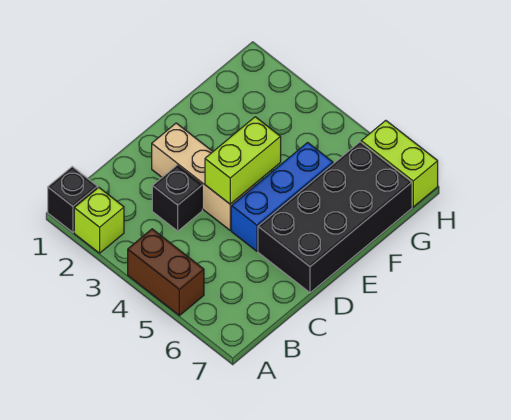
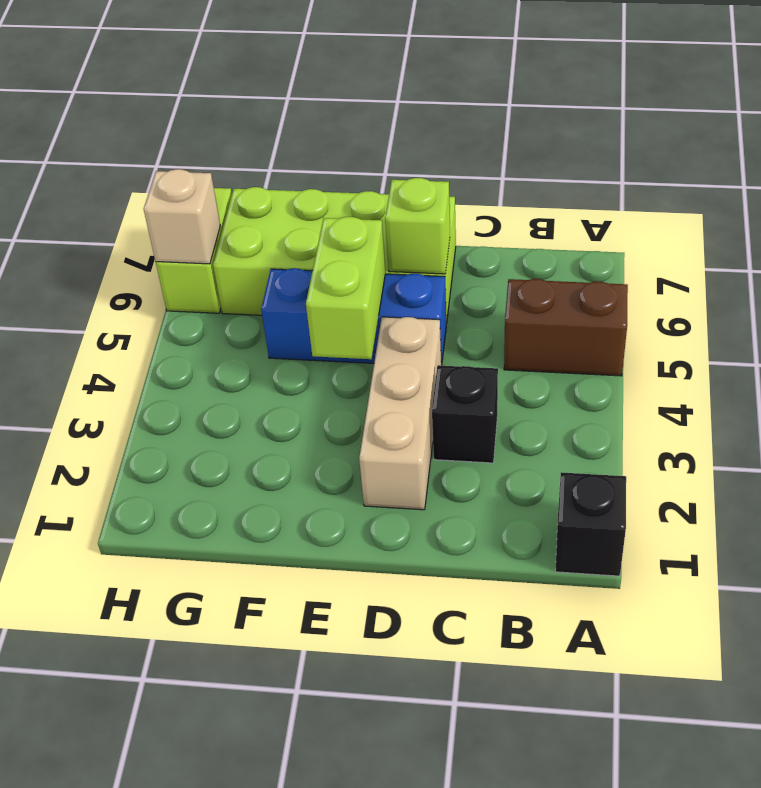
lime brick A2 level 1 -> lime brick D6 level 2
brown brick A4:A5 level 1 -> brown brick A5:B5 level 1
lime brick D4:E4 level 2 -> lime brick E4:E5 level 2
black brick D6:G7 level 1 -> lime brick D6:G7 level 1
none -> tan brick H6 level 2

